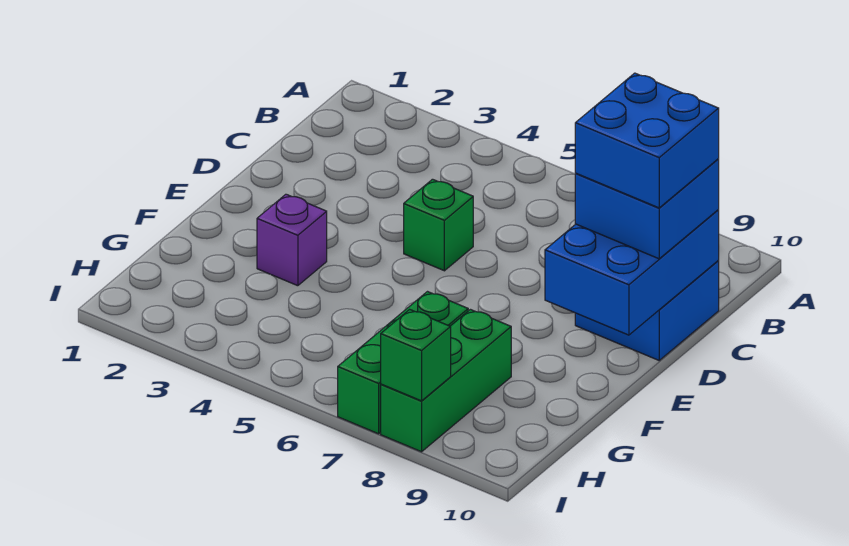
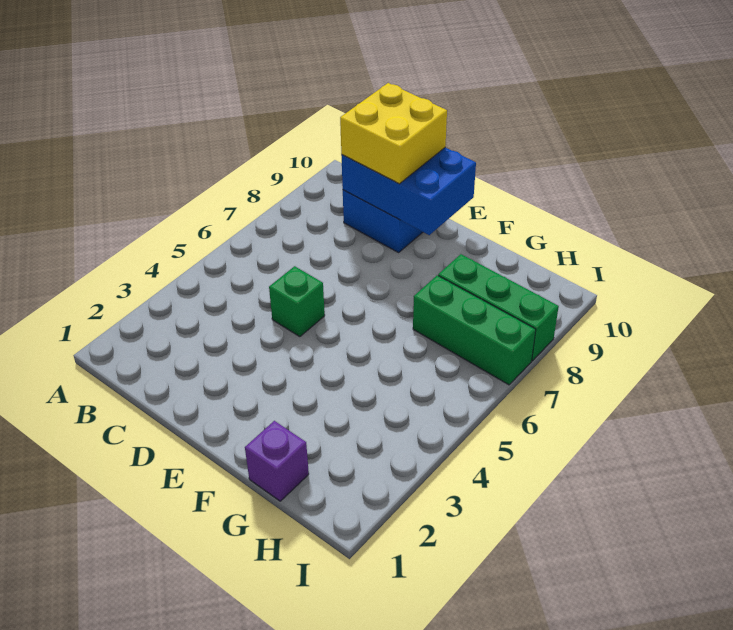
blue brick C9:D10 level 3 -> yellow brick C9:D10 level 3
blue brick C9:D10 level 4 -> none
purple brick F3 level 1 -> purple brick G1 level 1
green brick I8 level 2 -> none

